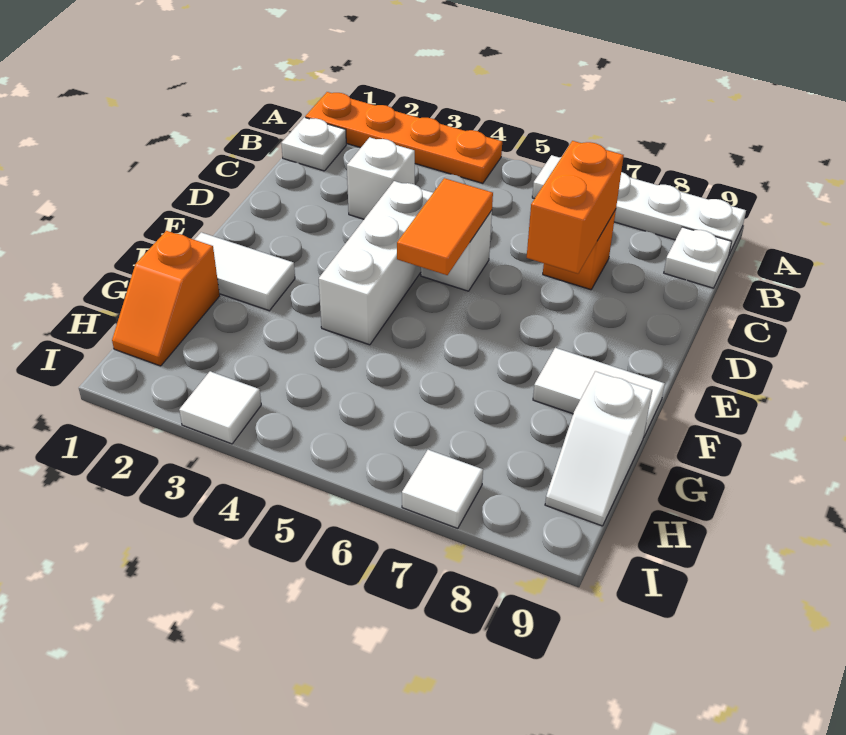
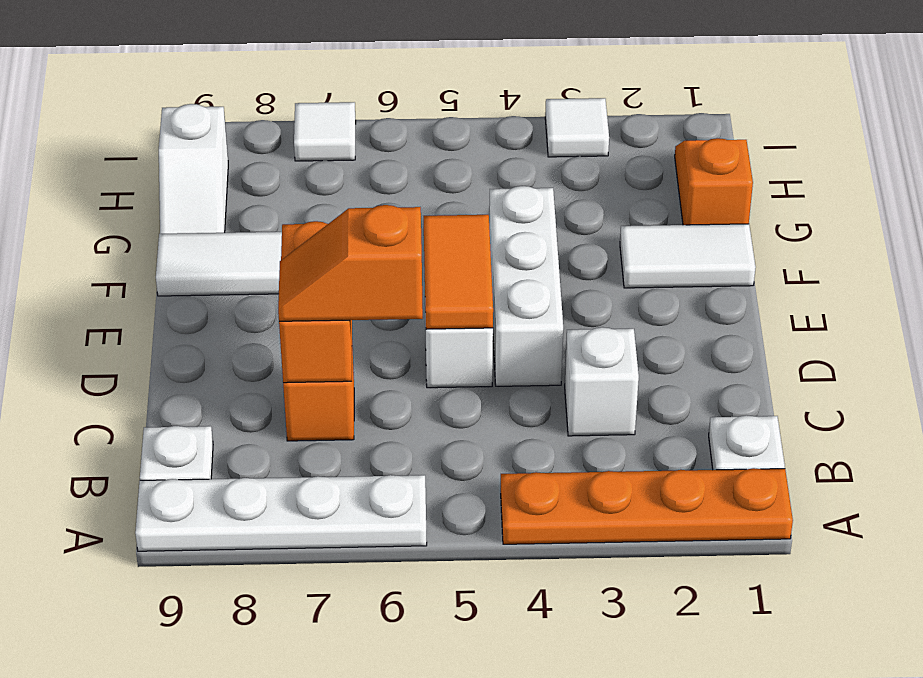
none -> orange slope C6:C7 level 3 top 6
white slope G9:H9 level 1 top G -> white slope G9:H9 level 1 top H

